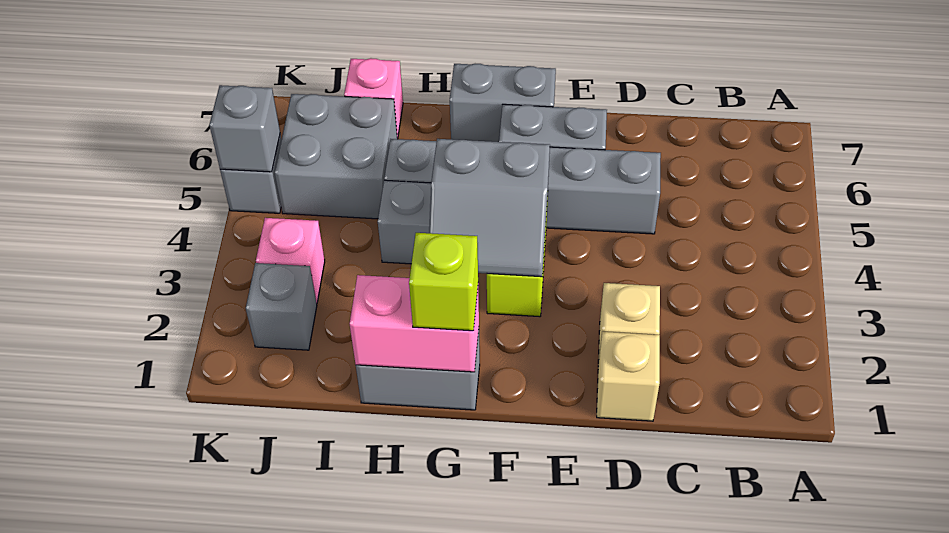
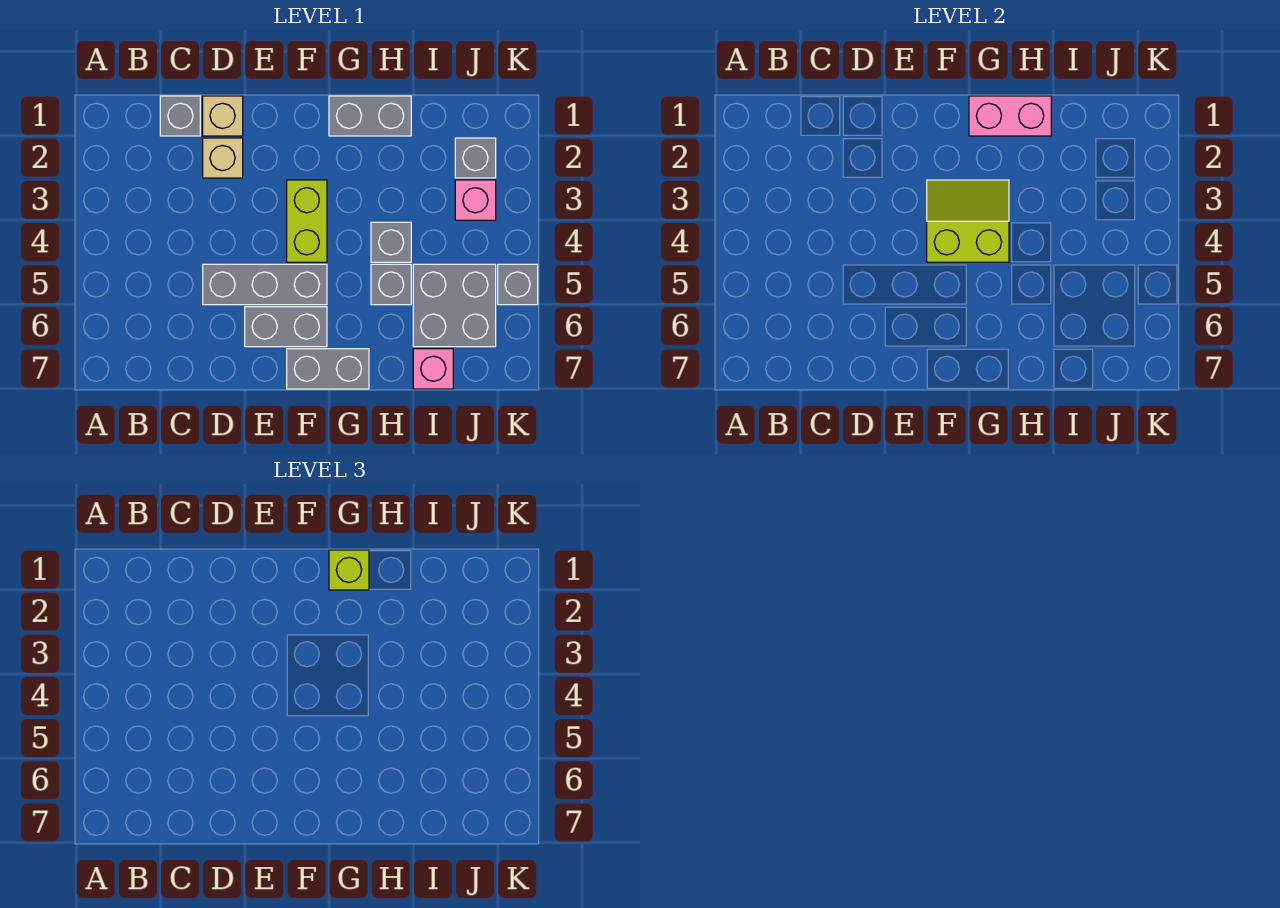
grey slope F3:G4 level 2 top 4 -> lime slope F3:G4 level 2 top 4
grey brick K5 level 2 -> grey brick C1 level 1

